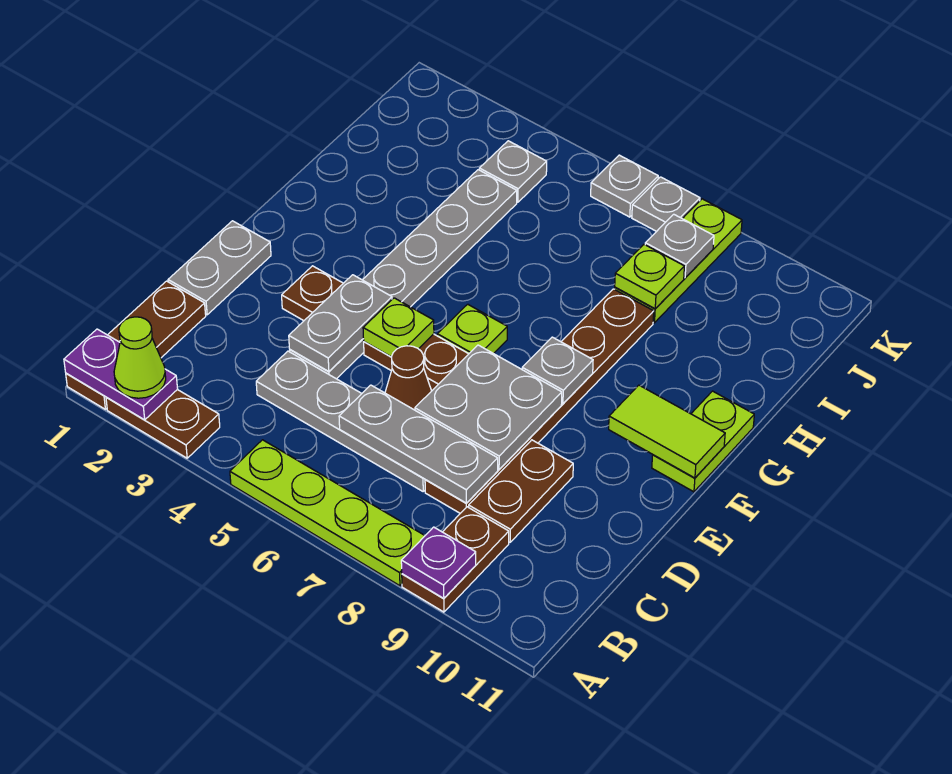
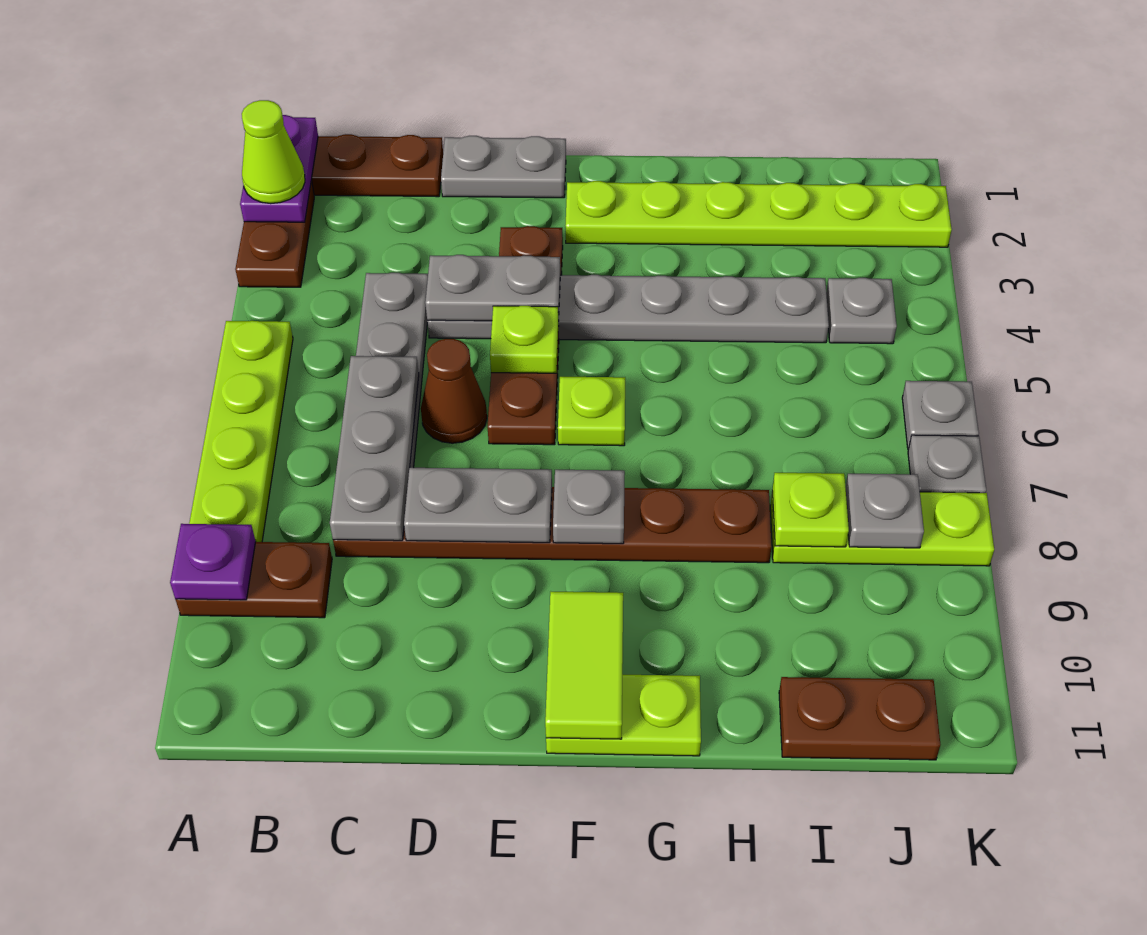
brown plate C9:D9 level 1 -> brown plate I11:J11 level 1
grey plate D7:E8 level 2 -> grey plate D8:E8 level 2
none -> lime plate F2:K2 level 1

